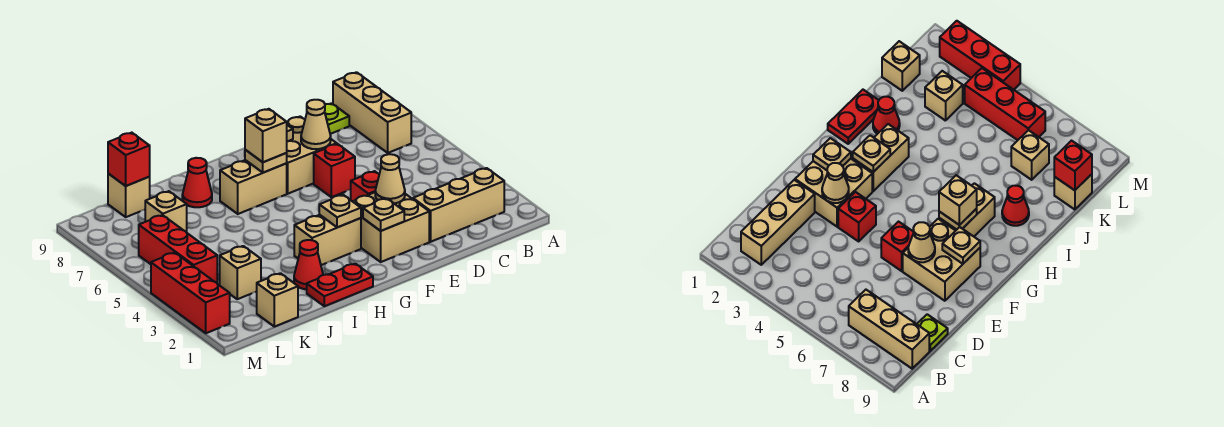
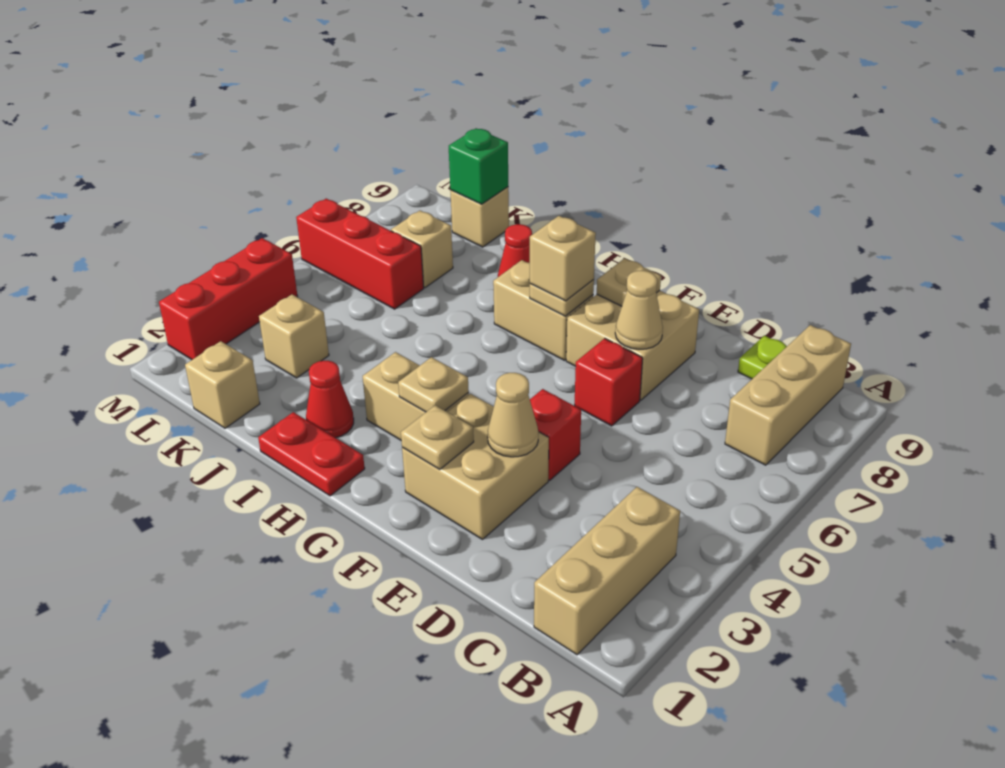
tan brick B2:D2 level 1 -> tan brick B1:B3 level 1
red brick K9 level 2 -> green brick K9 level 2
red brick L4:L6 level 1 -> red brick K6:M6 level 1

